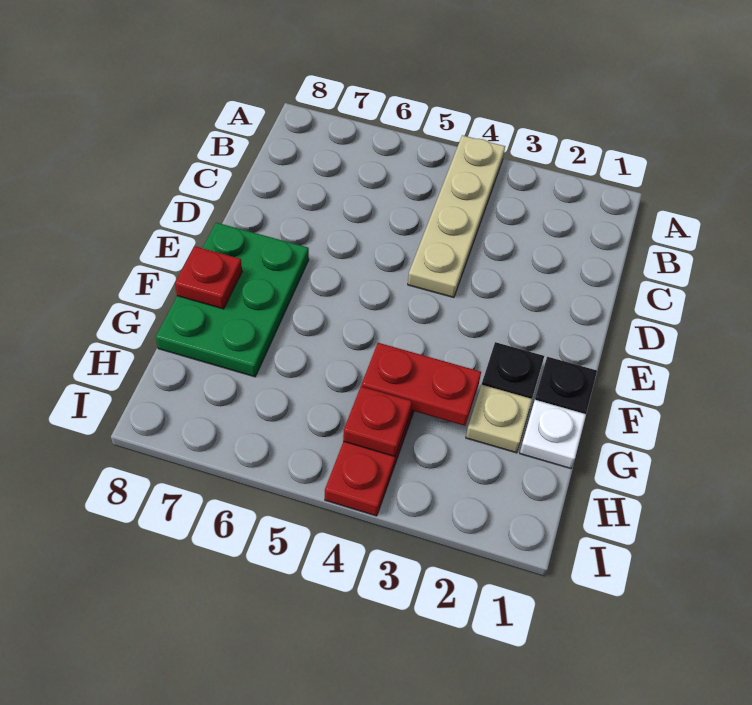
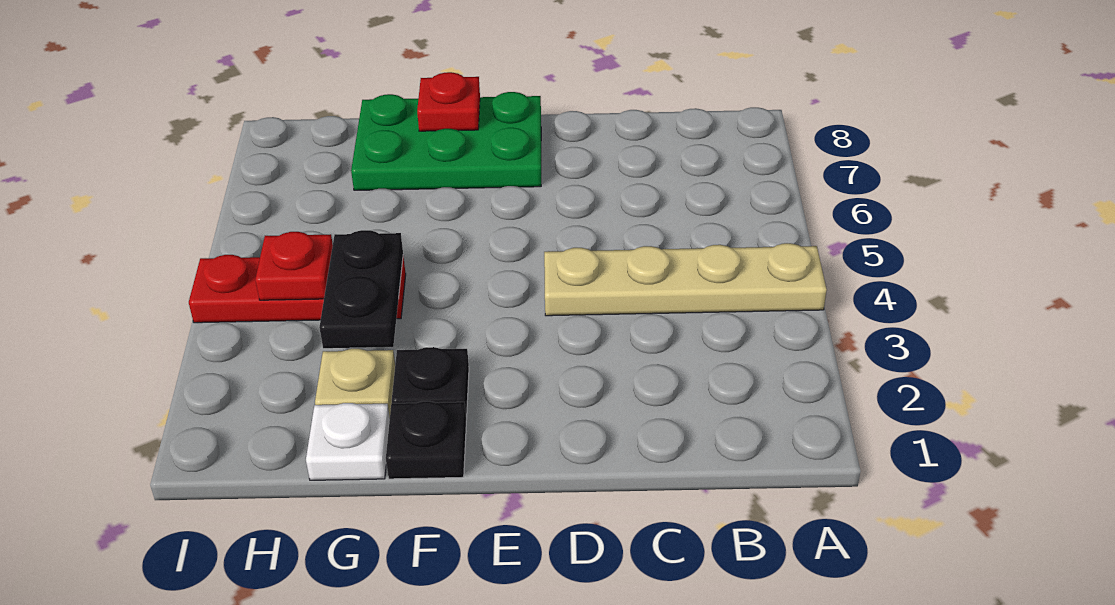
red plate G3:G4 level 2 -> black plate G3:G4 level 2

